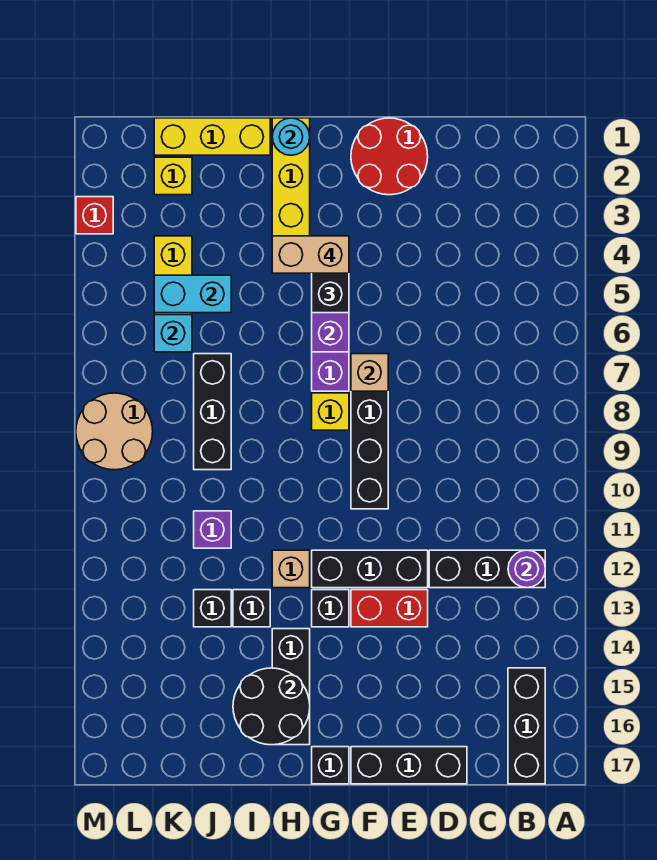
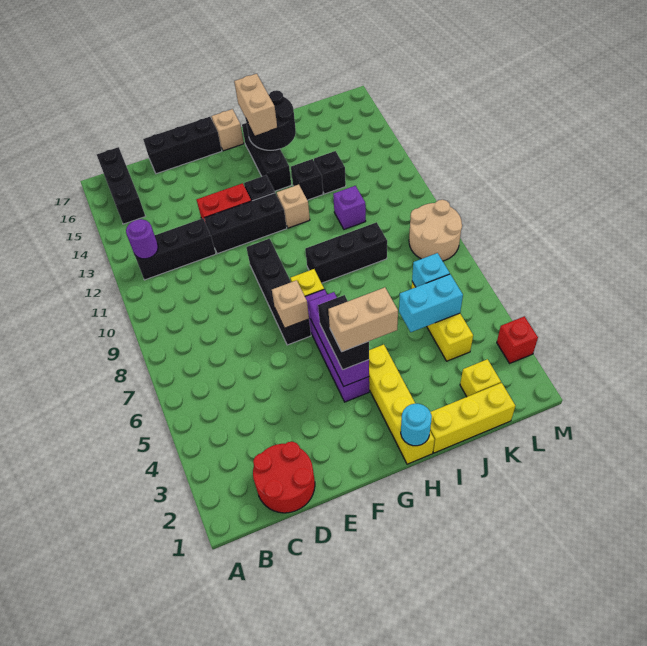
red round brick E1:F2 level 1 -> red round brick C1:D2 level 1
black brick G17 level 1 -> tan brick G17 level 1
none -> tan brick H15:H16 level 3
black brick J7:J9 level 1 -> black brick H9:J9 level 1

